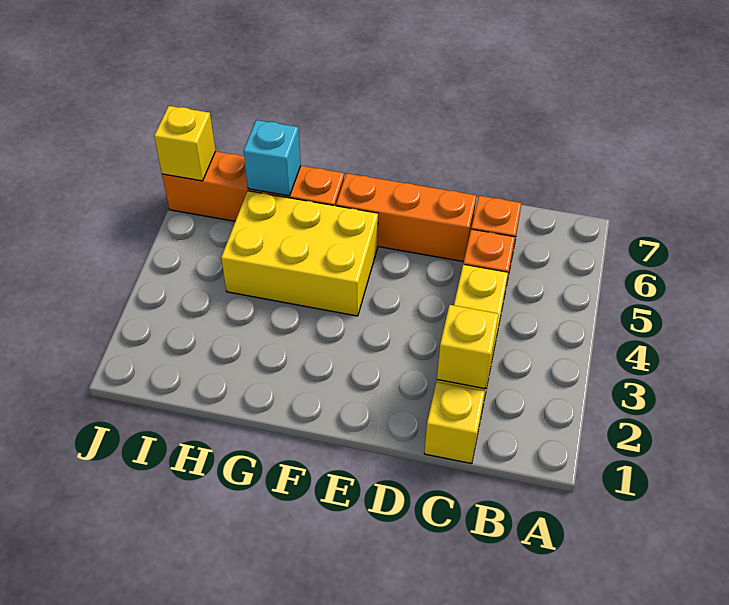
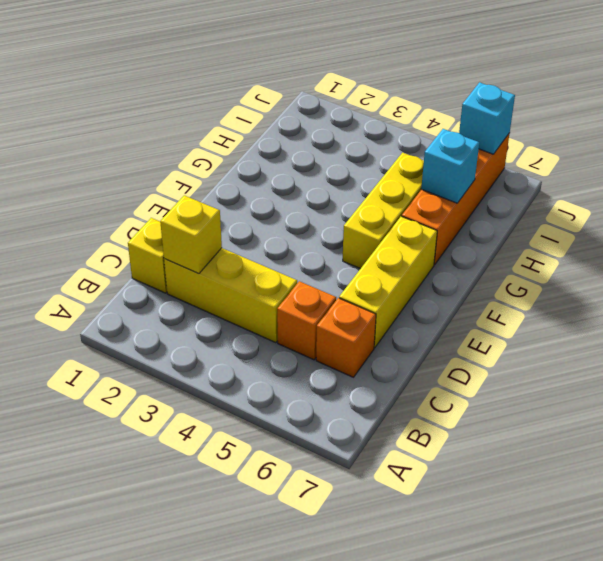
orange brick D6:F6 level 1 -> yellow brick D6:F6 level 1
yellow brick F4:H5 level 1 -> yellow brick F5:H5 level 1
yellow brick J6 level 2 -> cyan brick J6 level 2

